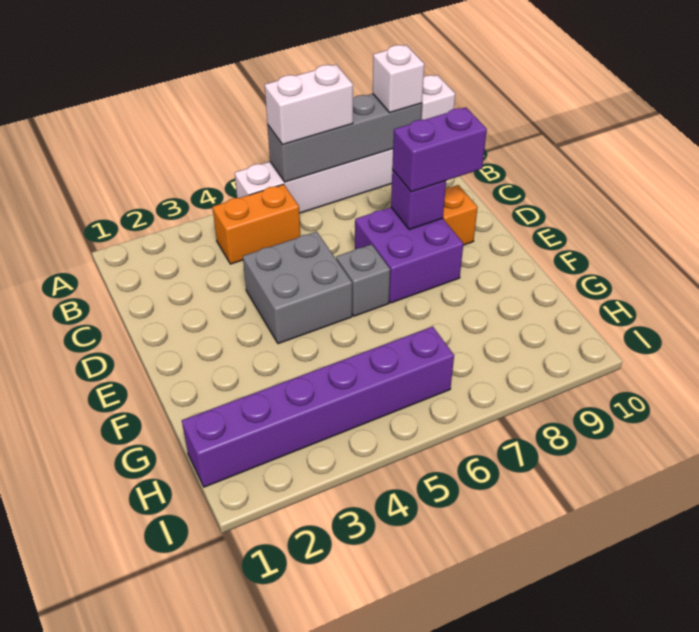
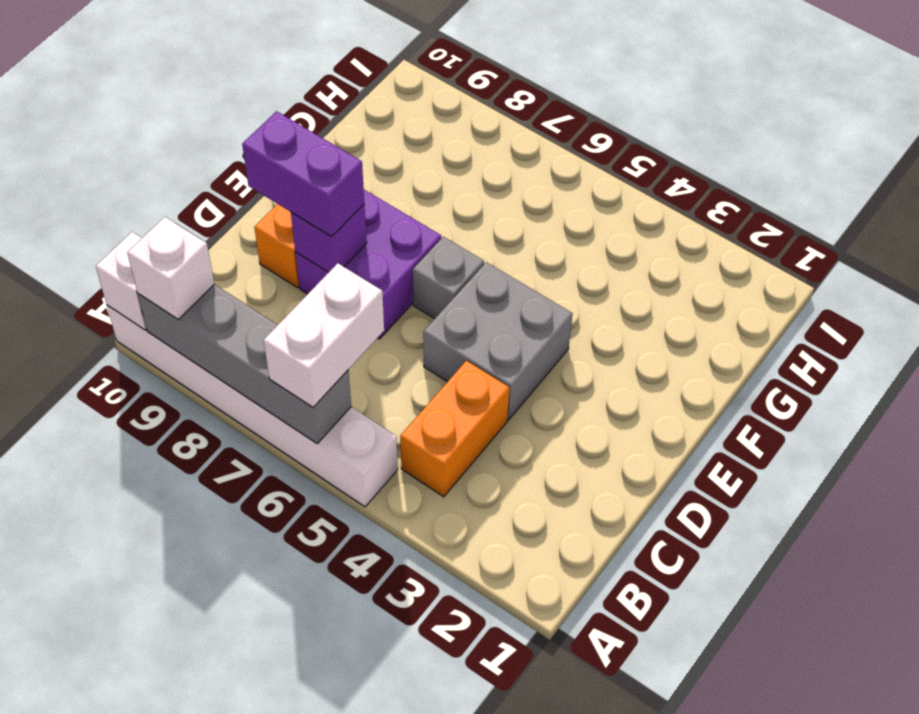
white brick A6:A7 level 3 -> white brick A6:B6 level 3
orange brick B4:B5 level 1 -> orange brick B4:C4 level 1
purple brick H1:H6 level 1 -> none

